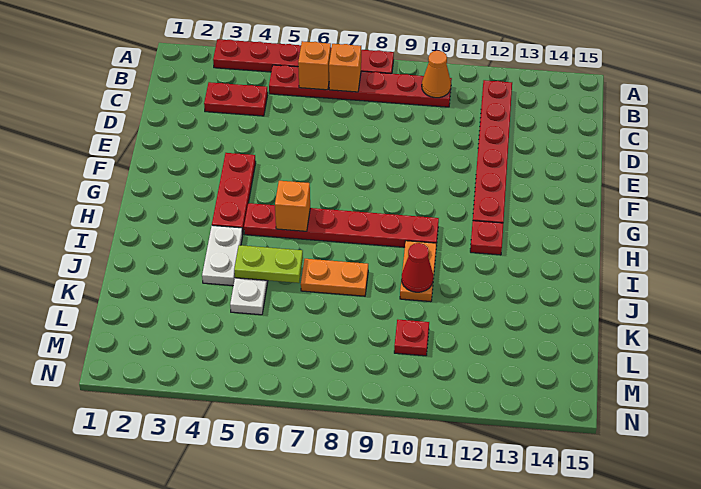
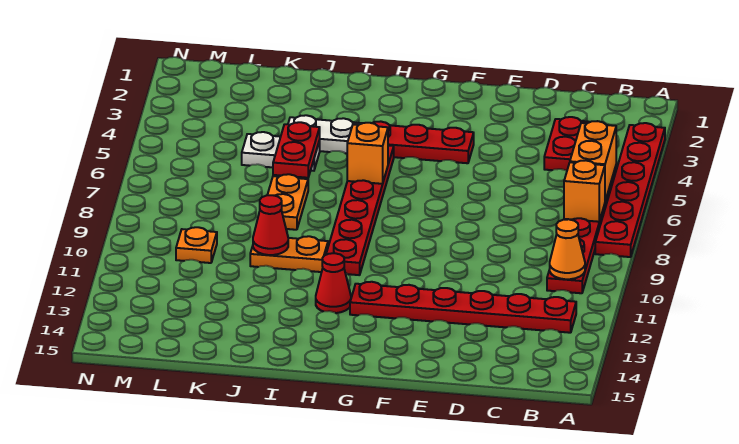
orange brick B6 level 2 -> orange brick B5:B6 level 2
red plate H12 level 1 -> red cone H12 level 1
lime plate J5:J6 level 2 -> red plate J5:J6 level 2
red plate L10 level 1 -> orange plate L10 level 1

